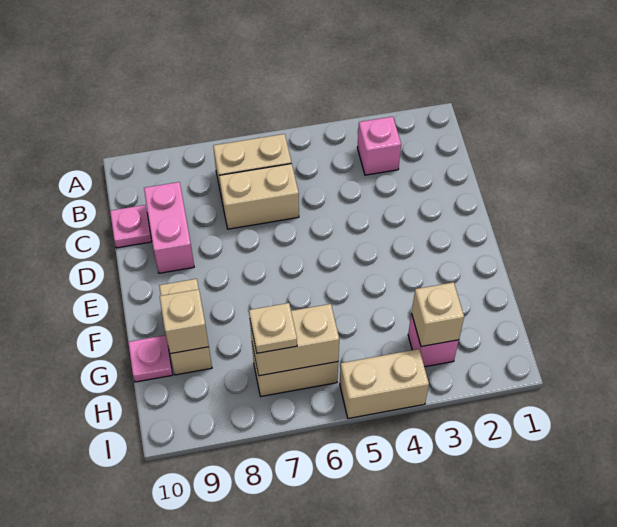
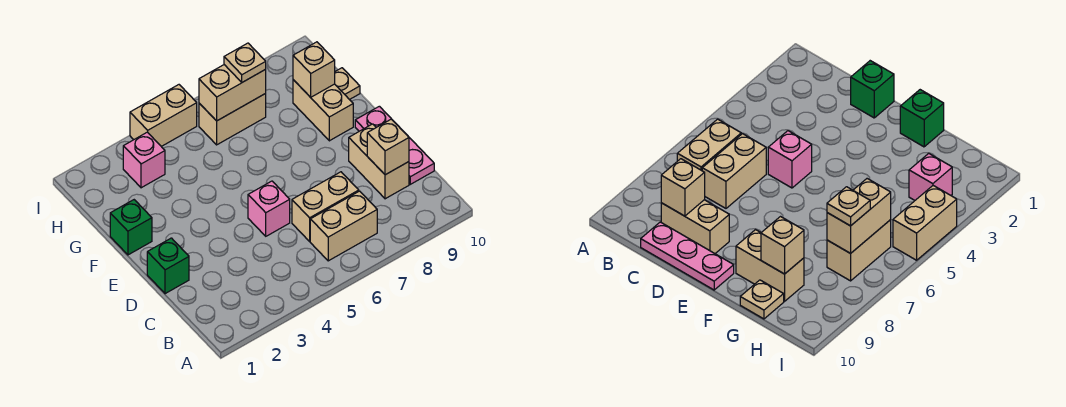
pink brick B3 level 1 -> pink brick D5 level 1
pink brick C9:D9 level 1 -> tan brick C9:D9 level 1
pink plate C10 level 1 -> pink plate C10:E10 level 1
none -> green brick D1 level 1
none -> green brick F1 level 1
pink plate G10 level 1 -> tan plate G10 level 1
tan brick H3 level 2 -> tan brick C9 level 2

